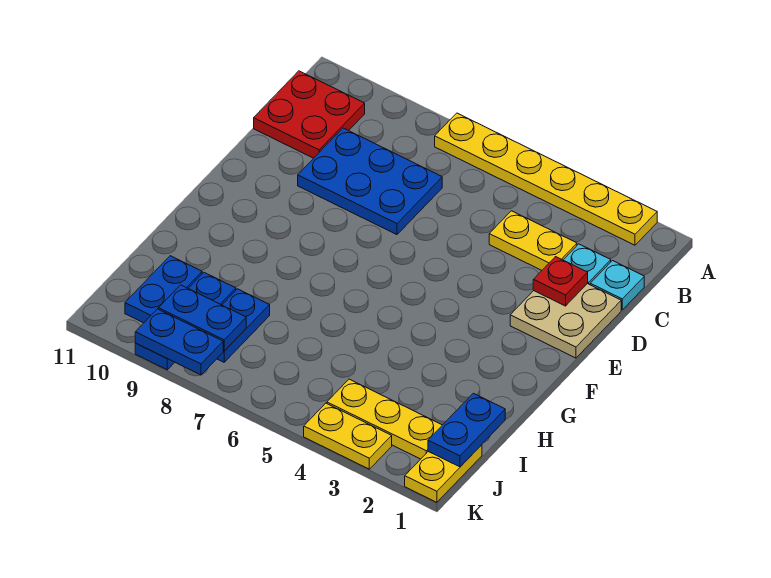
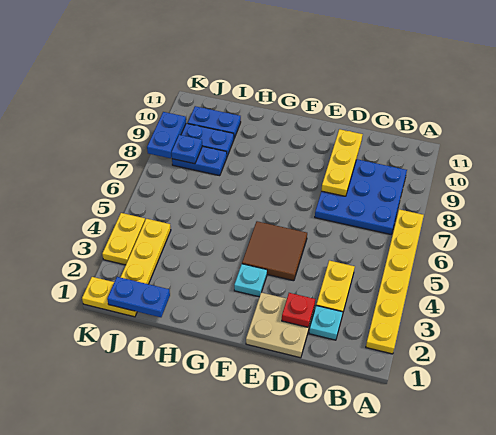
red plate B10:C11 level 1 -> none
cyan plate C1 level 1 -> cyan plate F3 level 1
blue plate C7:D9 level 1 -> blue plate B7:D9 level 1
none -> yellow plate D8:D10 level 2
none -> brown tile E4:F5 level 1
blue plate J8:J9 level 2 -> blue plate J8 level 2

